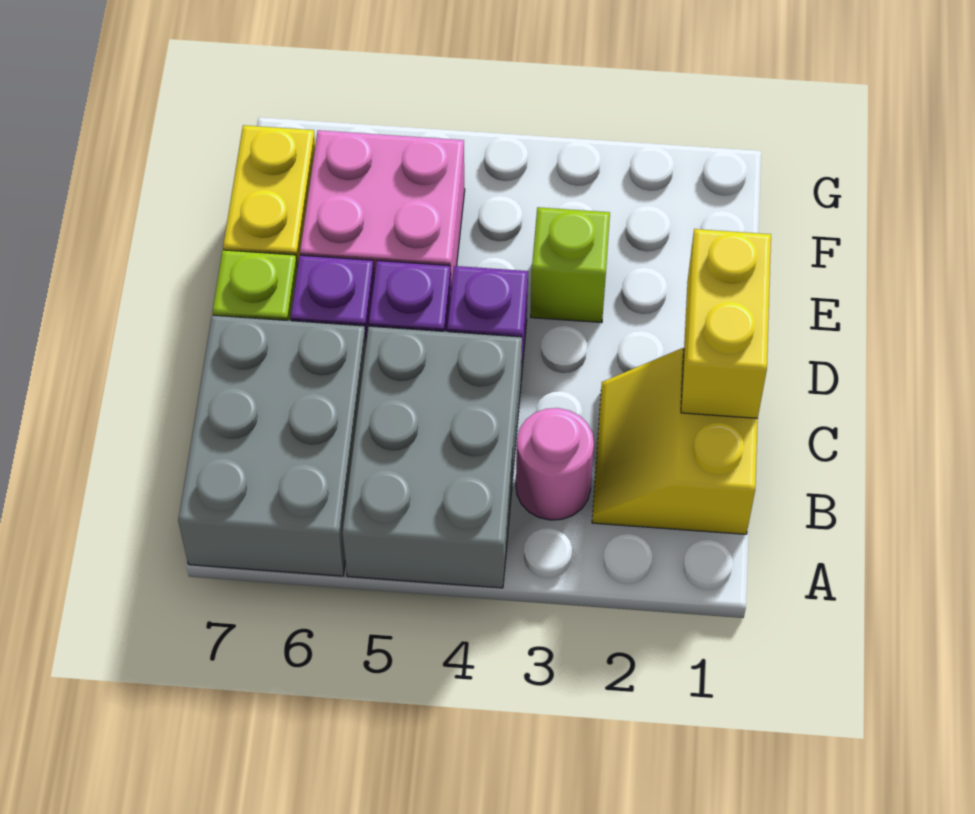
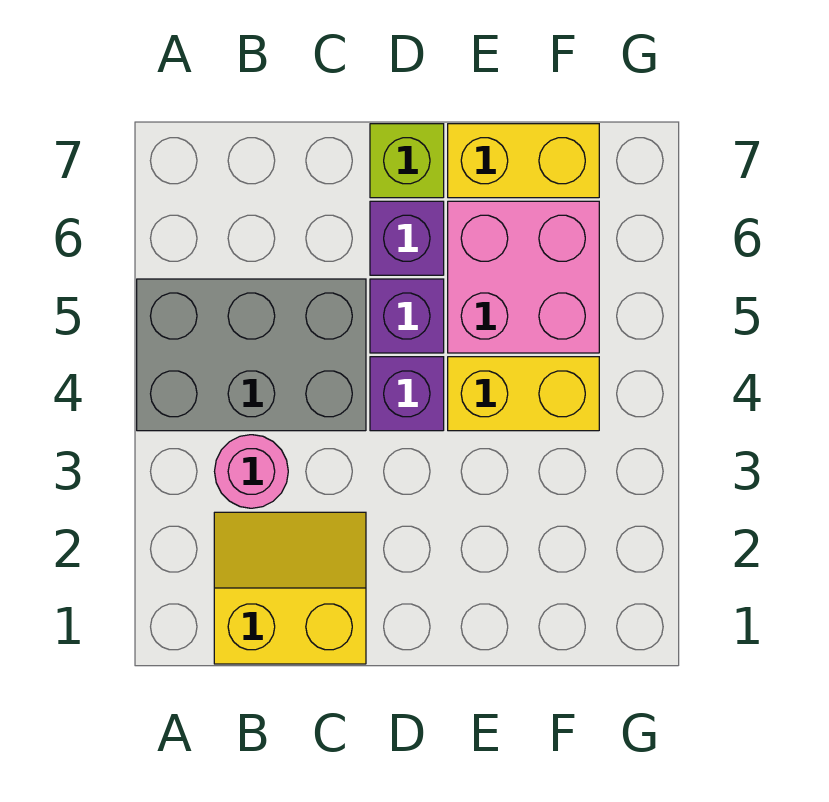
grey brick A6:C7 level 1 -> none
yellow brick C1:D1 level 2 -> yellow brick E4:F4 level 1
lime brick E3 level 1 -> none

